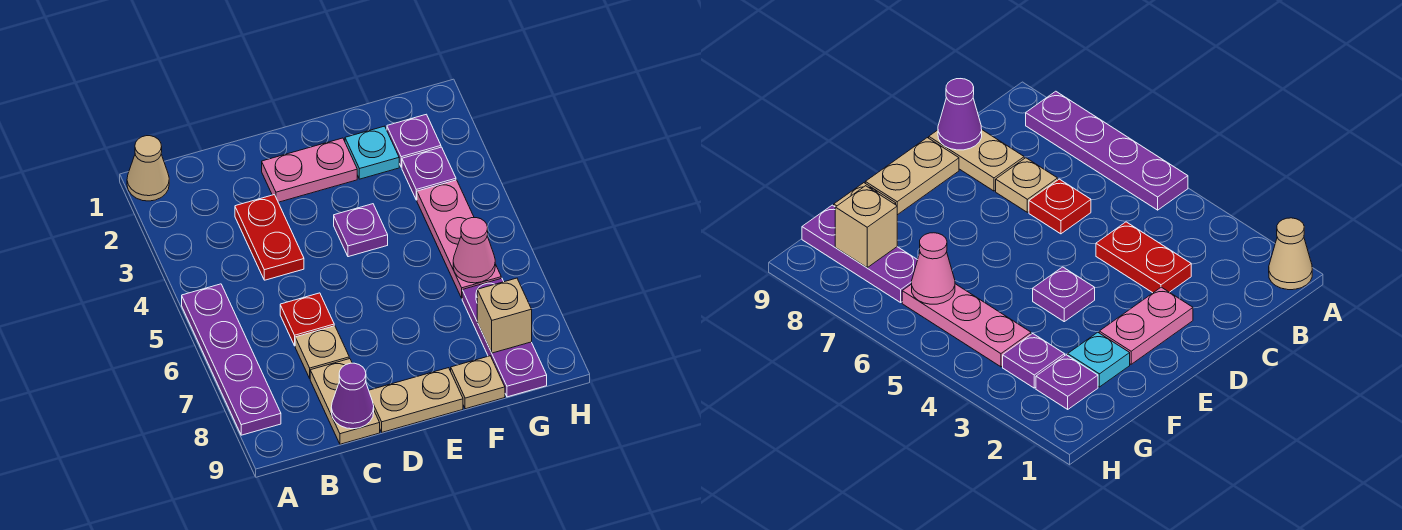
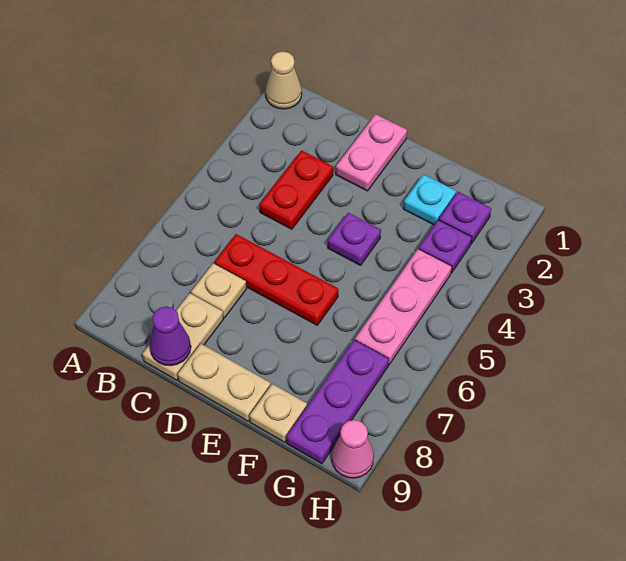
purple plate A5:A8 level 1 -> none
red plate C6 level 1 -> red plate C6:E6 level 1
pink plate D2:E2 level 1 -> pink plate D1:D2 level 1
pink cone G6 level 2 -> pink cone H9 level 1
tan brick G8 level 2 -> none

